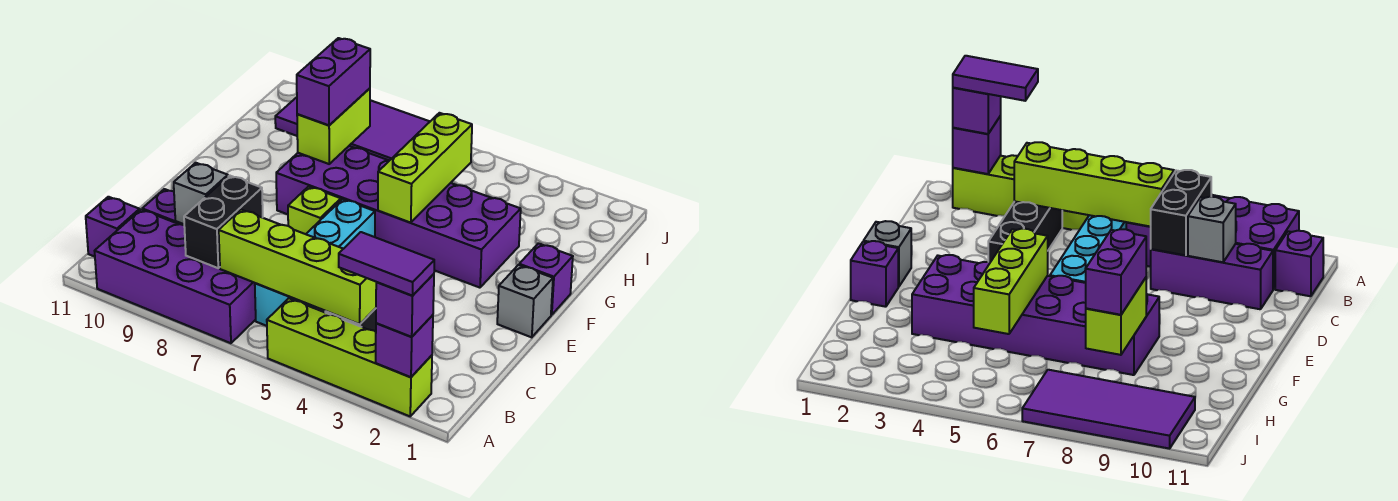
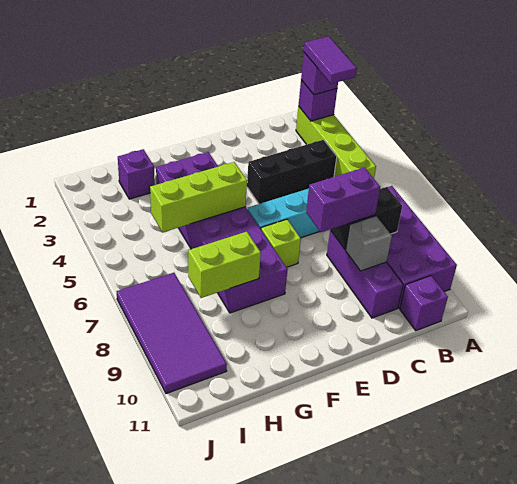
lime brick B4:B7 level 2 -> none
grey brick E1 level 1 -> none
purple brick F1 level 1 -> purple brick H2 level 1
purple brick G8:H8 level 3 -> purple brick C8:D8 level 3

